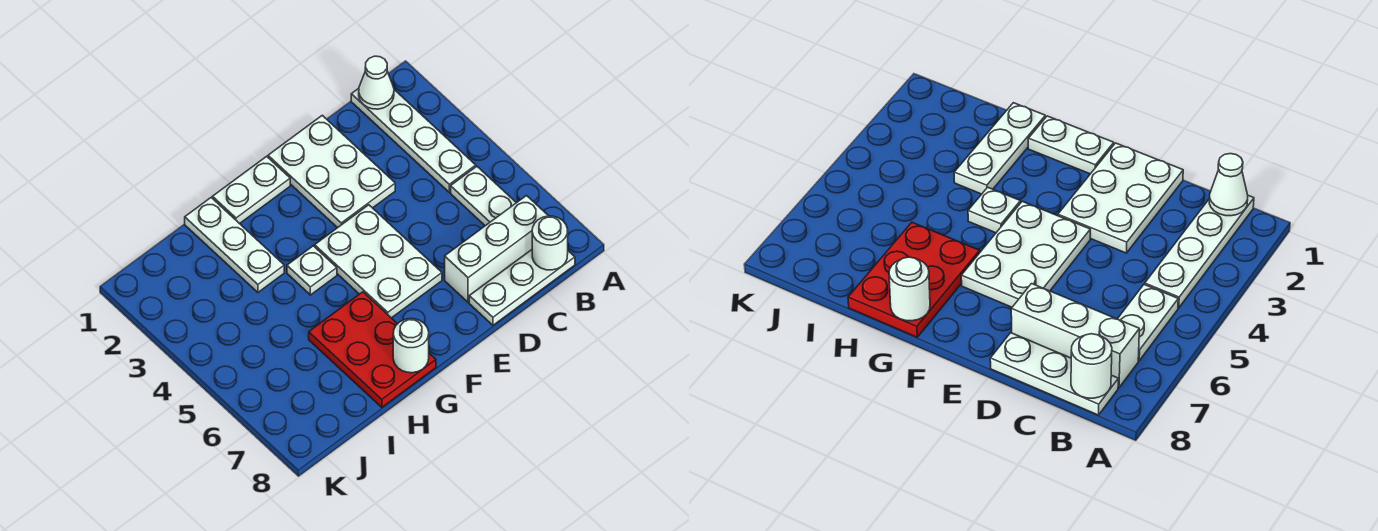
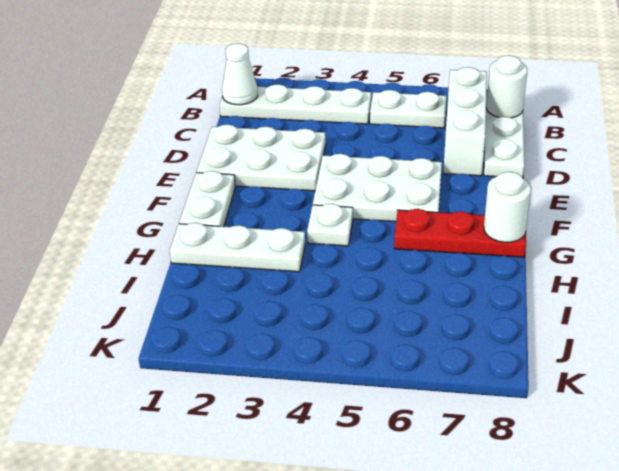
red plate G6:H8 level 1 -> red plate G6:G8 level 1

